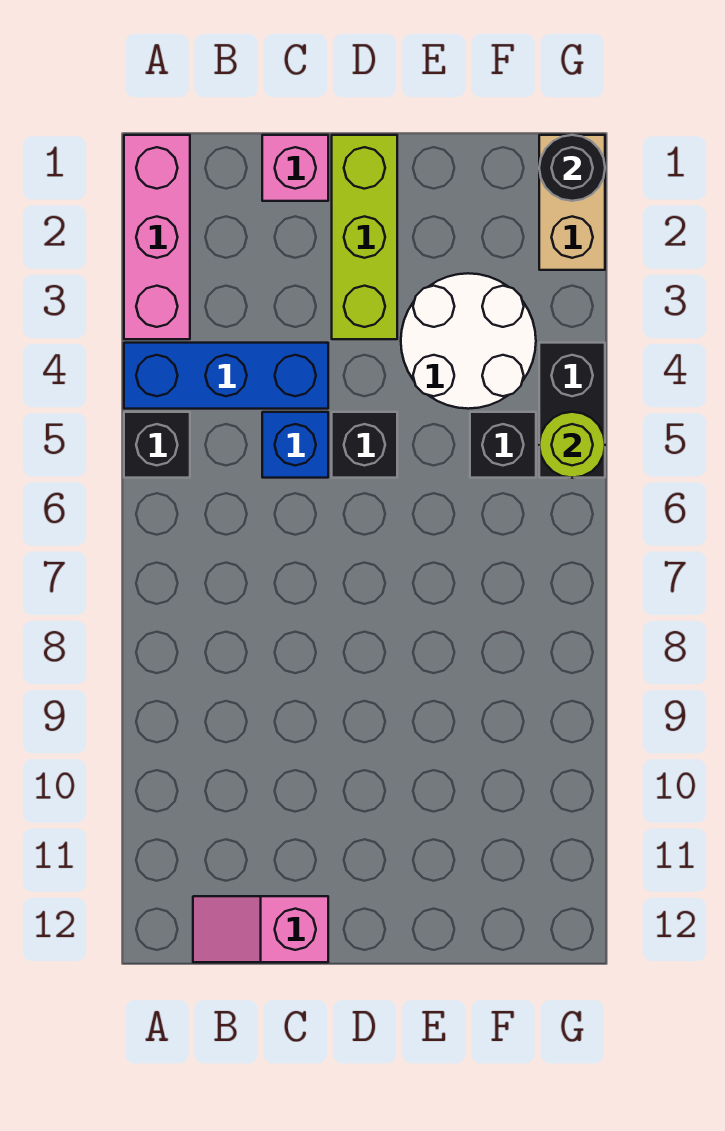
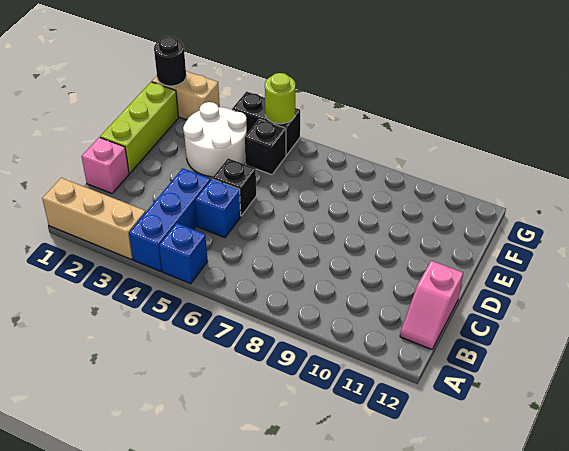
pink brick A1:A3 level 1 -> tan brick A1:A3 level 1
black brick A5 level 1 -> blue brick A5 level 1
lime brick D1:D3 level 1 -> lime brick D1:F1 level 1

